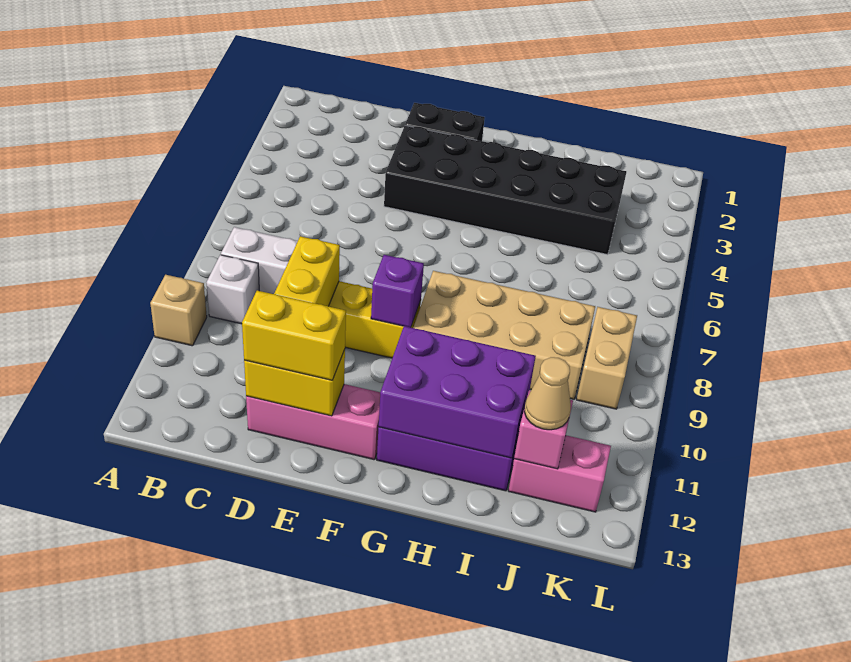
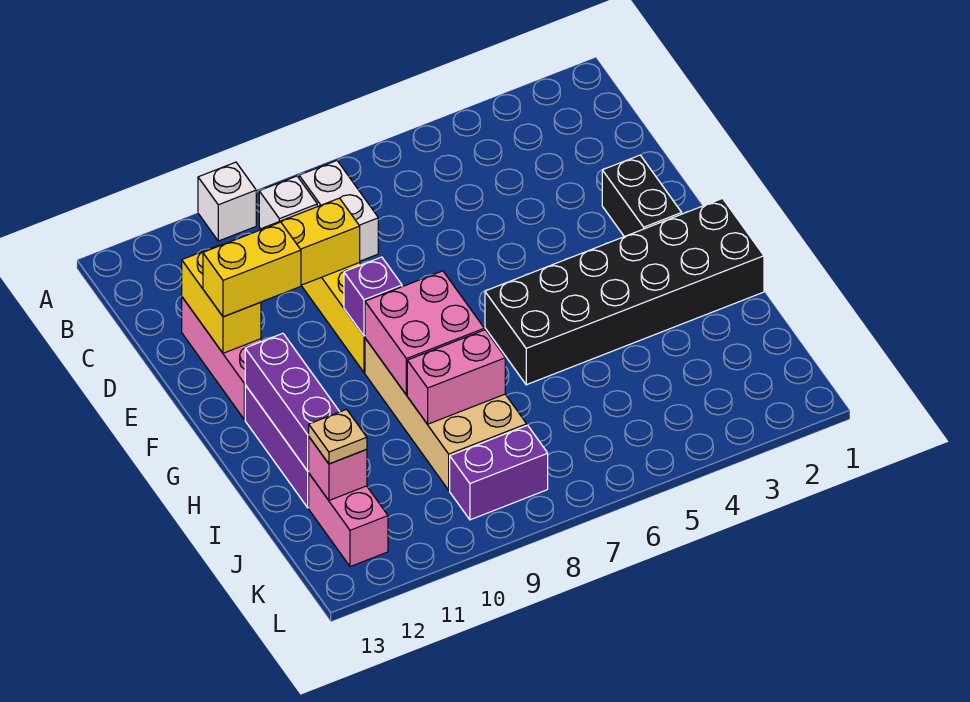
tan brick A10 level 1 -> white brick A10 level 1
yellow brick D12:E12 level 3 -> yellow brick E11:E12 level 3
black brick E3:J4 level 1 -> black brick G1:H6 level 1
none -> pink brick G8:H9 level 2
purple brick G11:I12 level 2 -> purple brick G12:I12 level 2
none -> pink brick I8:I9 level 2
tan cone J12 level 3 -> tan plate J12 level 3
tan brick K8:K9 level 1 -> purple brick K8:K9 level 1

